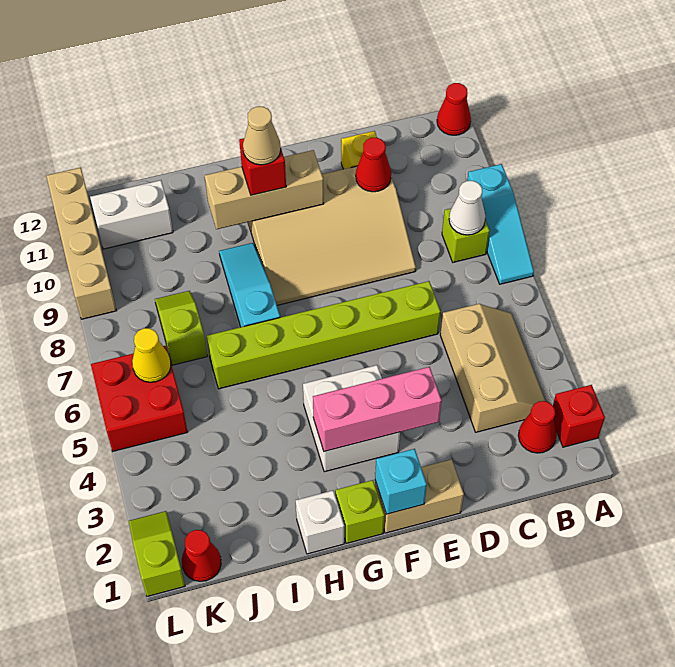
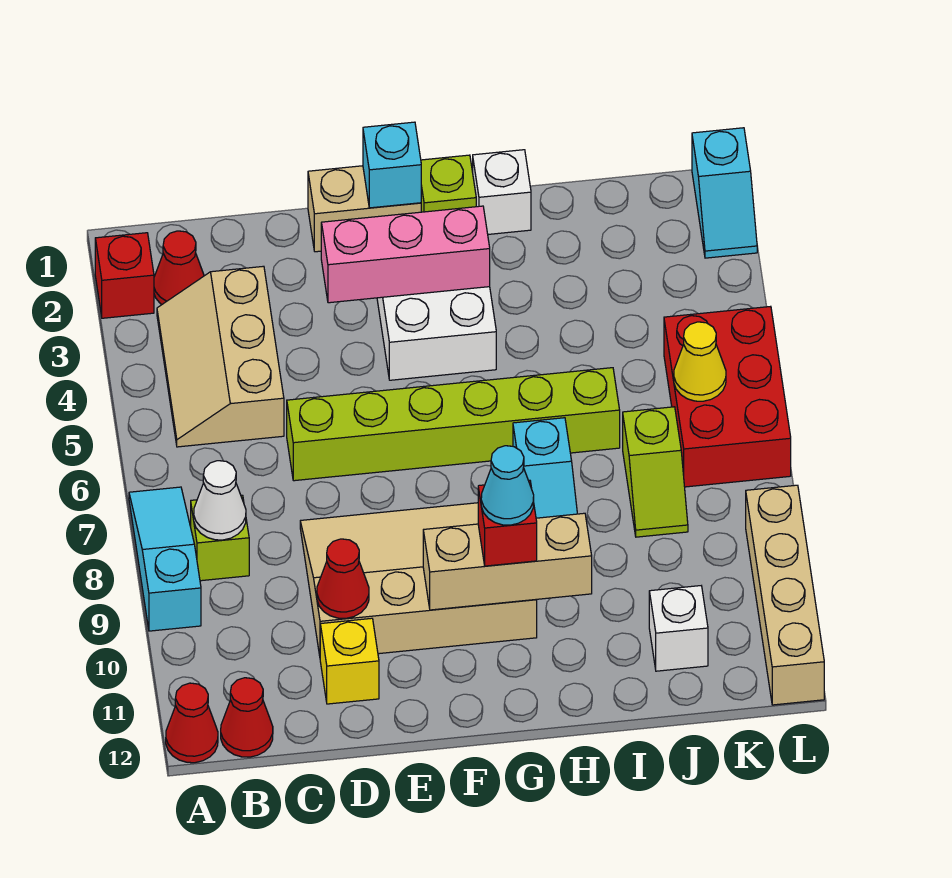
tan cone G10 level 4 -> cyan cone G10 level 4
white brick J11:K11 level 1 -> white brick J11 level 1
red cone K1 level 1 -> red cone B12 level 1
red brick K5:L6 level 1 -> red brick K5:L7 level 1
lime slope L1:L2 level 1 top 1 -> cyan slope L1:L2 level 1 top 1

